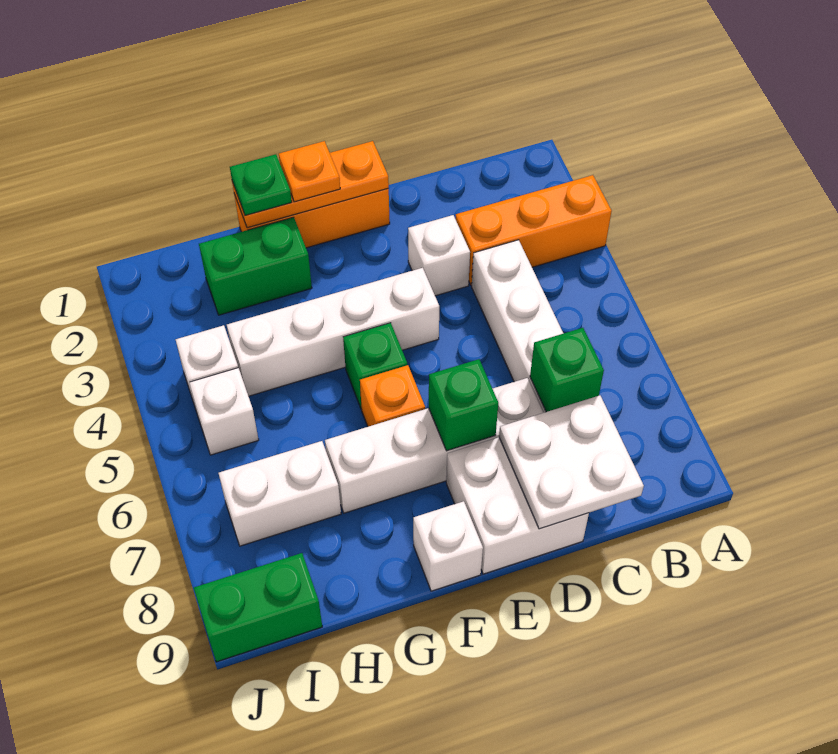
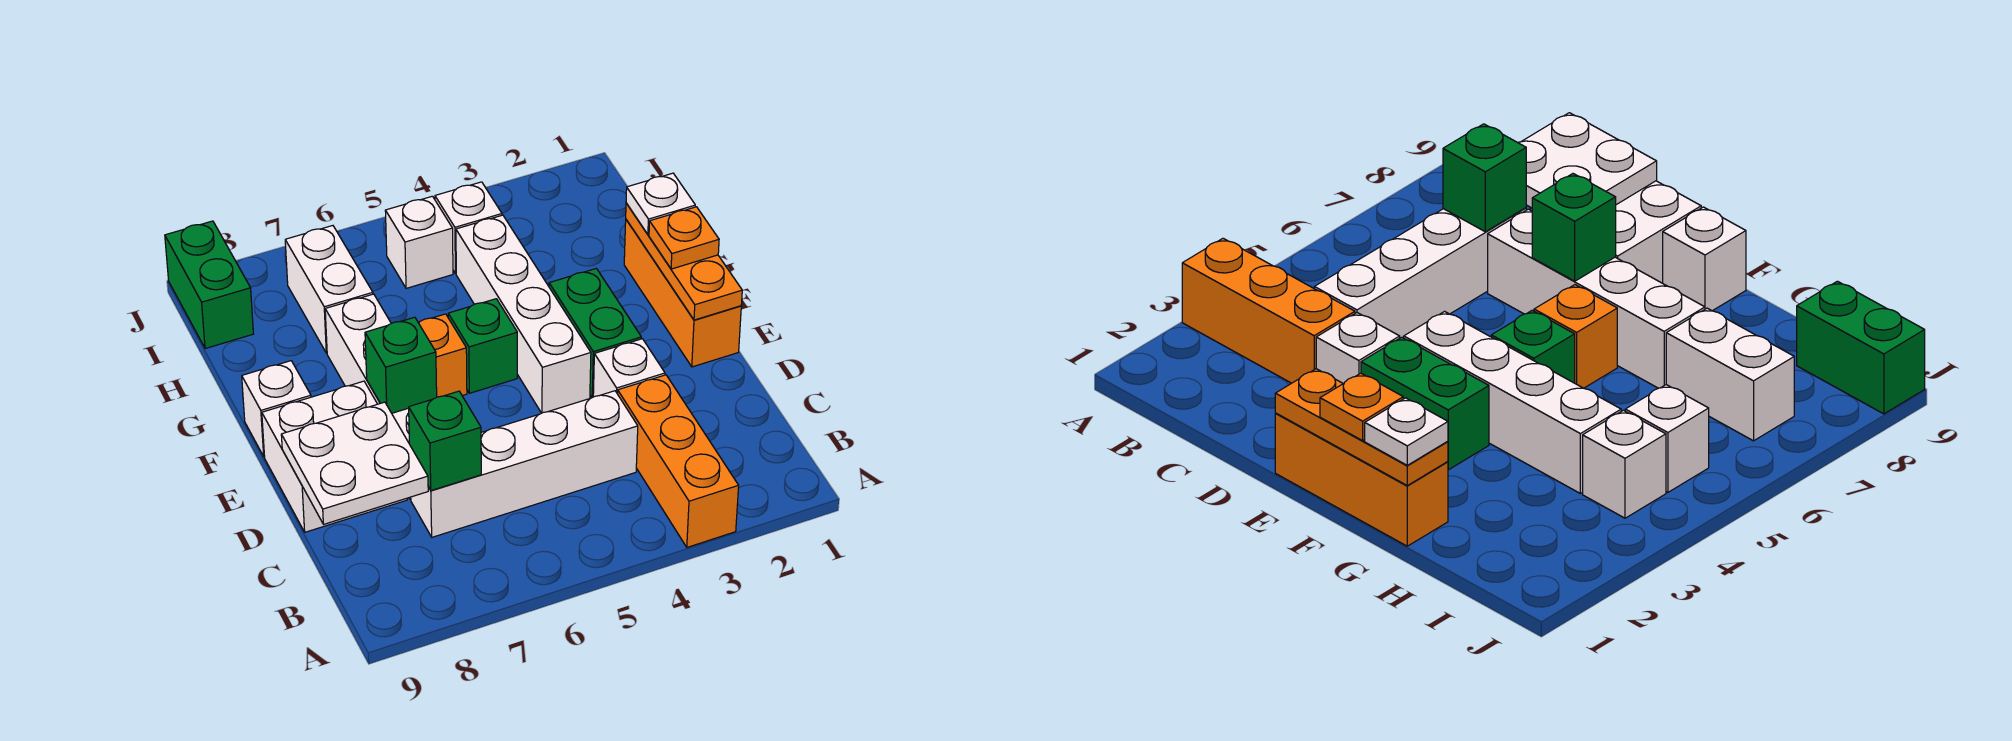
green plate G1 level 3 -> white plate G1 level 3
green brick G2:H2 level 1 -> green brick E3:F3 level 1

